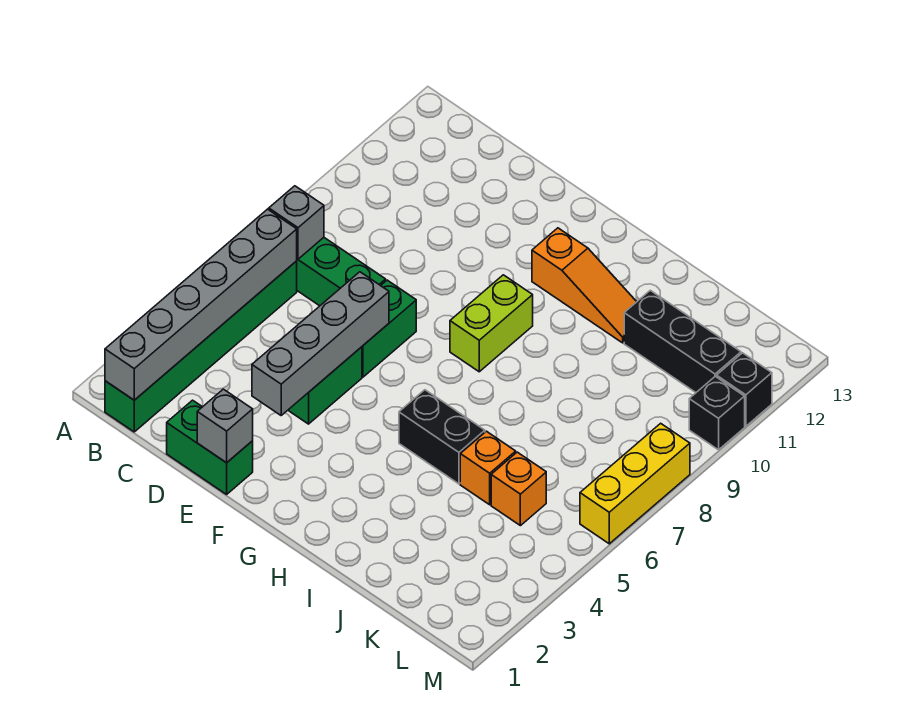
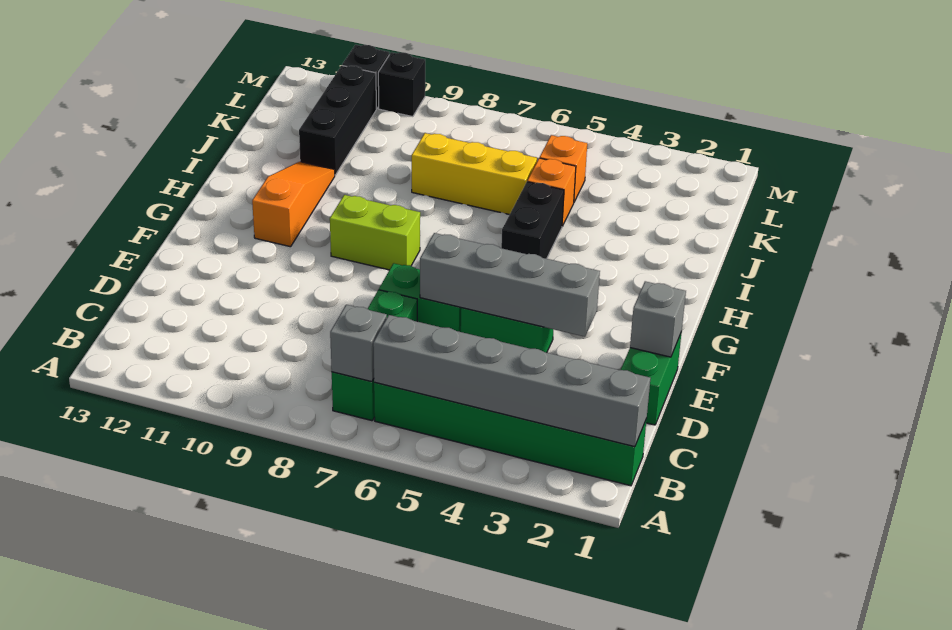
yellow brick M6:M8 level 1 -> yellow brick J6:J8 level 1

